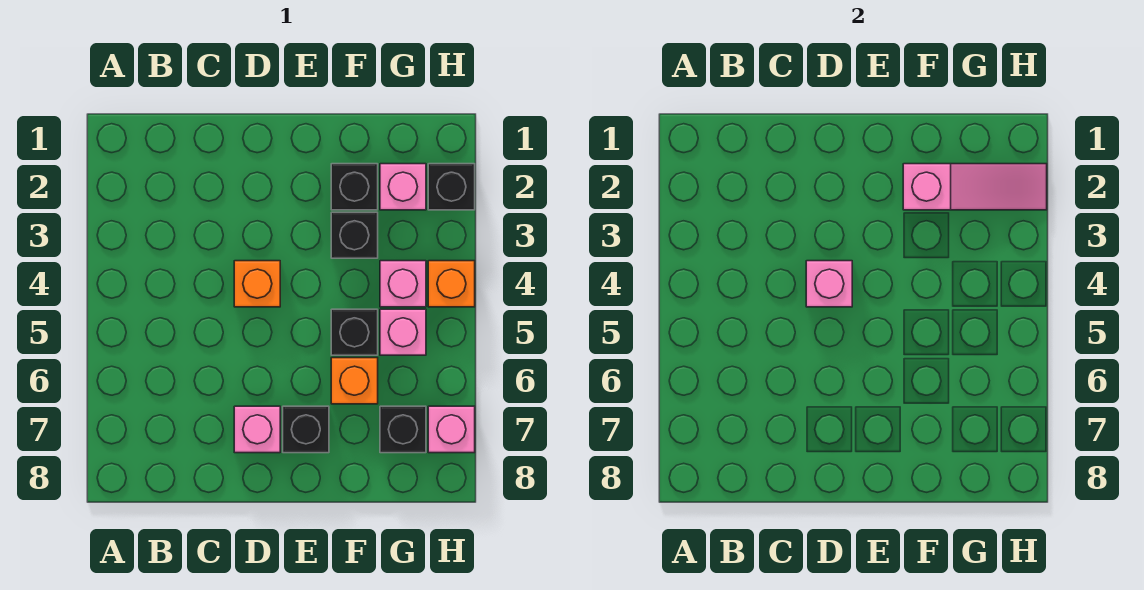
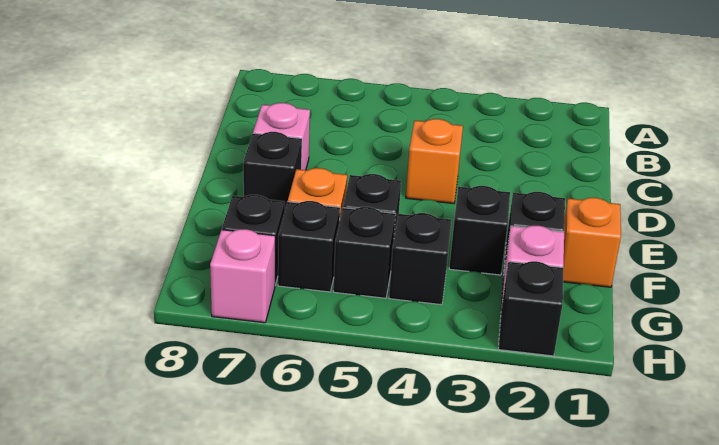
pink brick D4 level 2 -> none
pink slope F2:H2 level 2 top F -> none
pink brick G4 level 1 -> black brick G4 level 1
pink brick G5 level 1 -> black brick G5 level 1
none -> black brick G6 level 1
orange brick H4 level 1 -> orange brick F1 level 1

